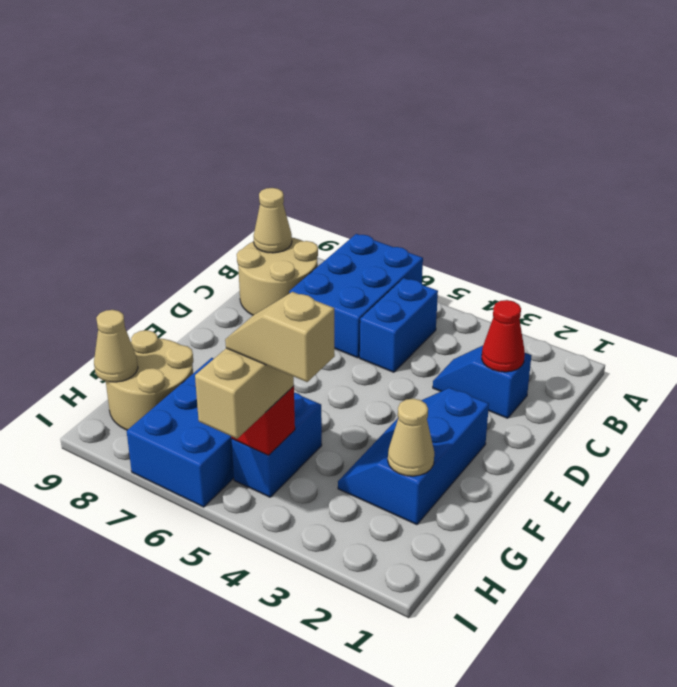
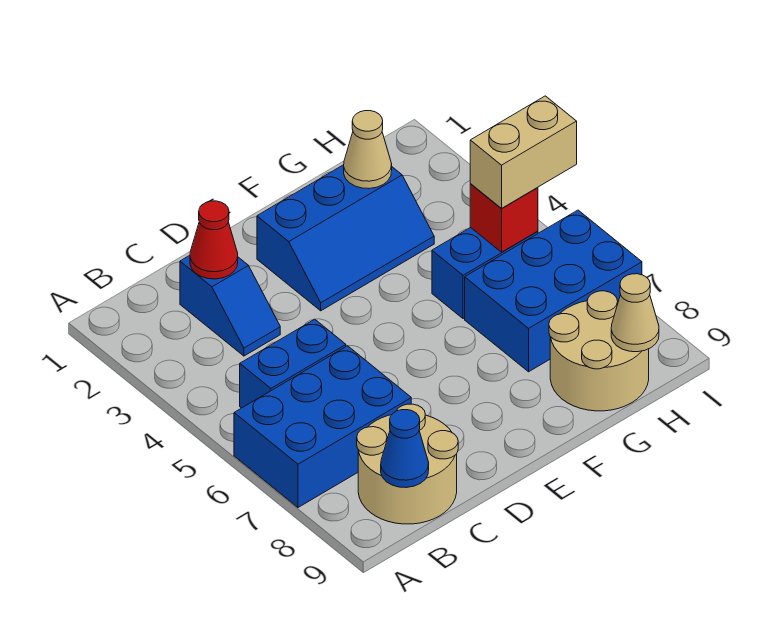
tan cone B9 level 2 -> blue cone B9 level 2
tan slope H4:H5 level 4 top 4 -> none

